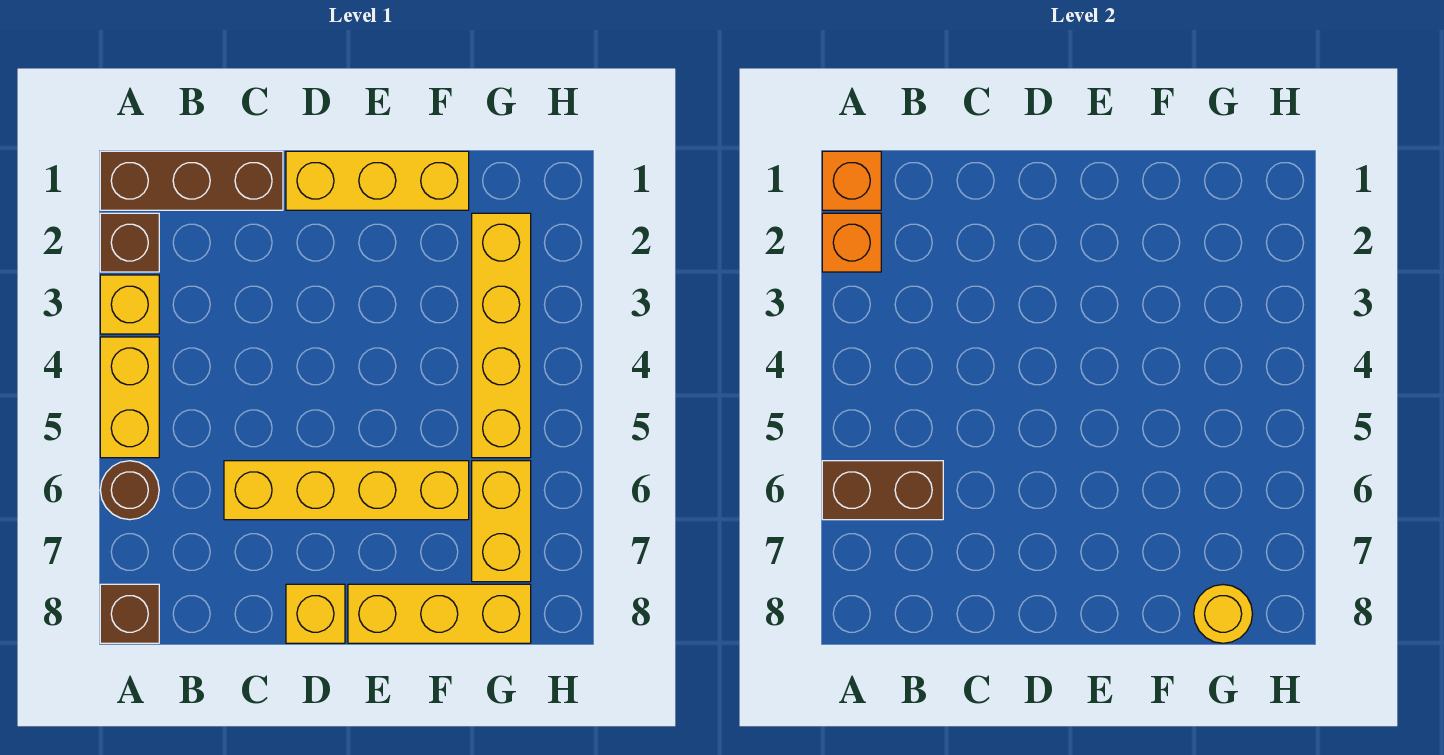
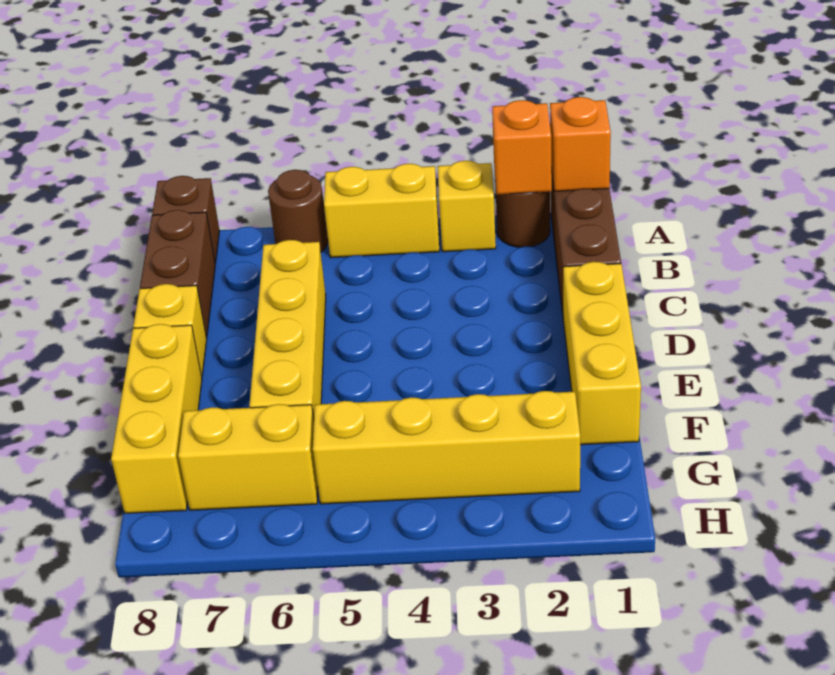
brown brick A2 level 1 -> brown round brick A2 level 1
brown brick A6:B6 level 2 -> brown brick B8:C8 level 1
yellow round brick G8 level 2 -> none

